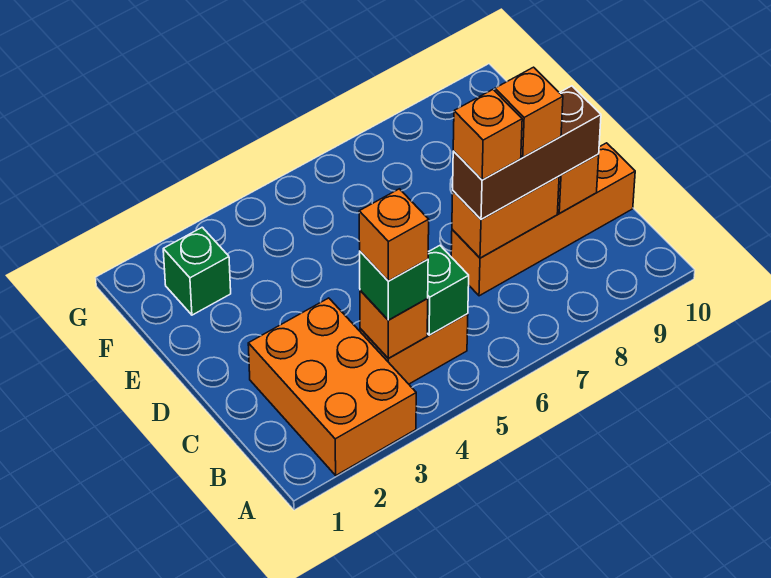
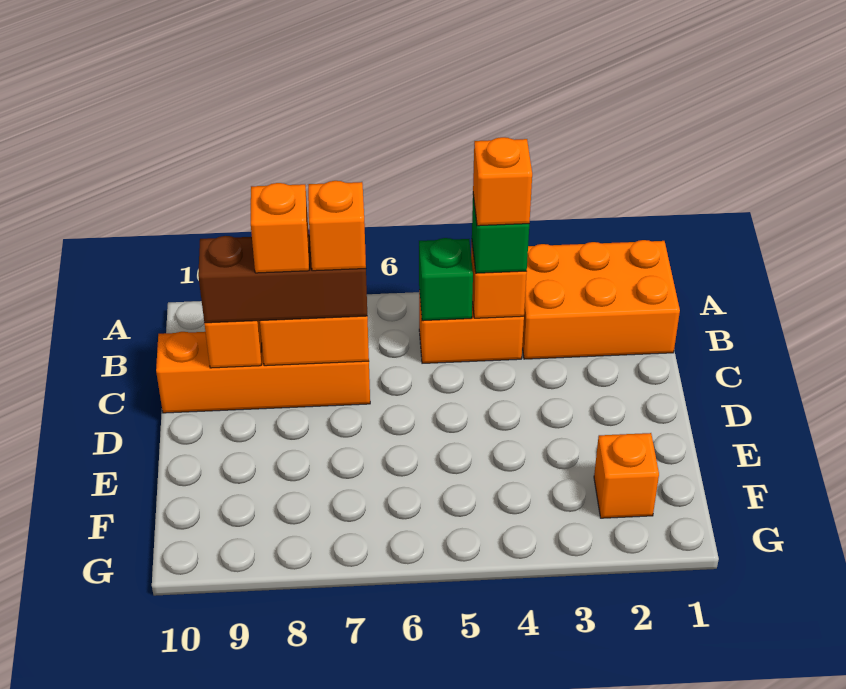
orange brick A2:C3 level 1 -> orange brick A1:B3 level 1
green brick F2 level 1 -> orange brick F2 level 1

